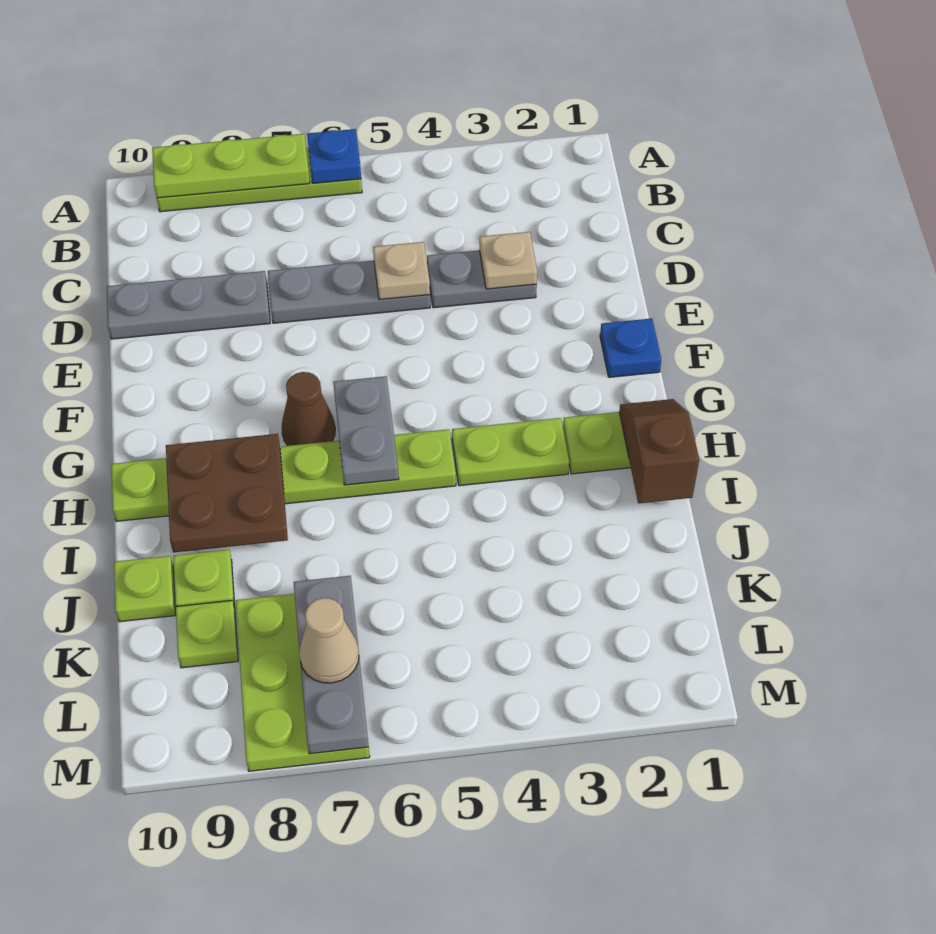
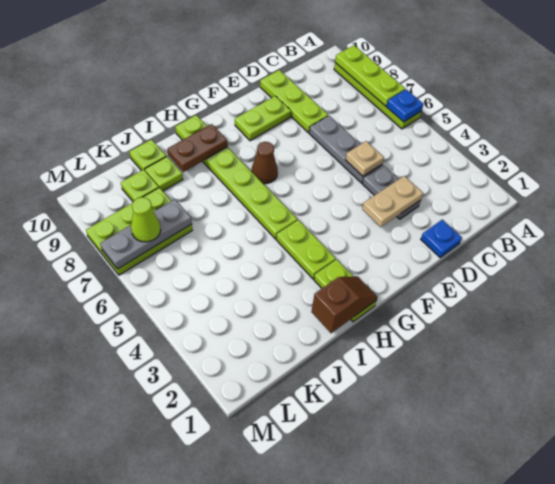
tan plate D3 level 2 -> tan plate D3:E3 level 2
grey plate D8:D10 level 1 -> lime plate D8:D10 level 1
none -> lime plate E9:F9 level 1
blue plate F1 level 1 -> blue plate D1 level 1
grey plate G6:H6 level 2 -> none
brown plate H8:I9 level 2 -> brown plate H9:I9 level 2
tan cone L7 level 3 -> lime cone L7 level 3

